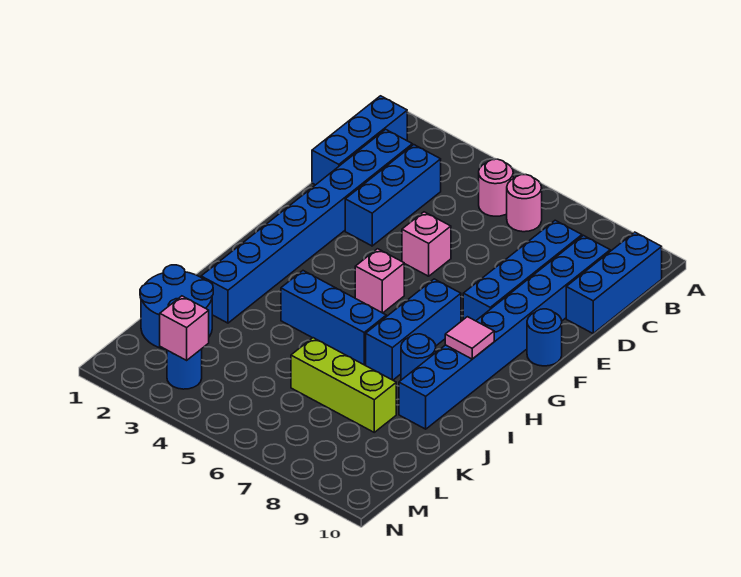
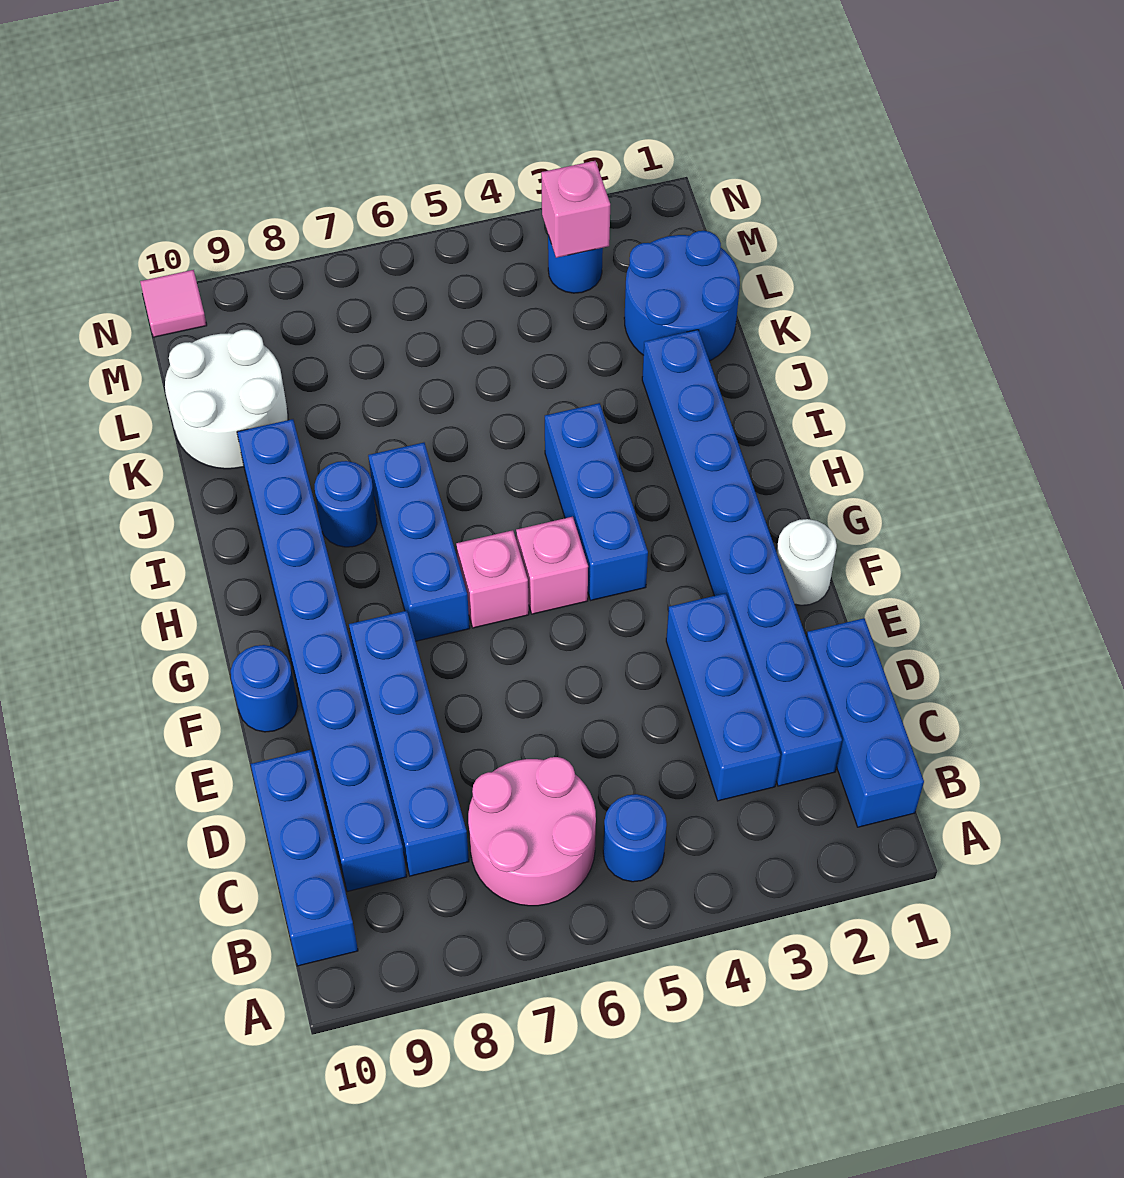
pink round brick B5 level 1 -> blue round brick B5 level 1
pink round brick B6 level 1 -> pink round brick B6:C7 level 1
pink brick E5 level 1 -> pink brick G6 level 1
none -> white round brick F1 level 1
pink tile H9 level 2 -> pink tile N10 level 1
blue brick I4:I6 level 1 -> blue brick G4:I4 level 1
lime brick K6:K8 level 1 -> none
none -> white round brick K9:L10 level 1

